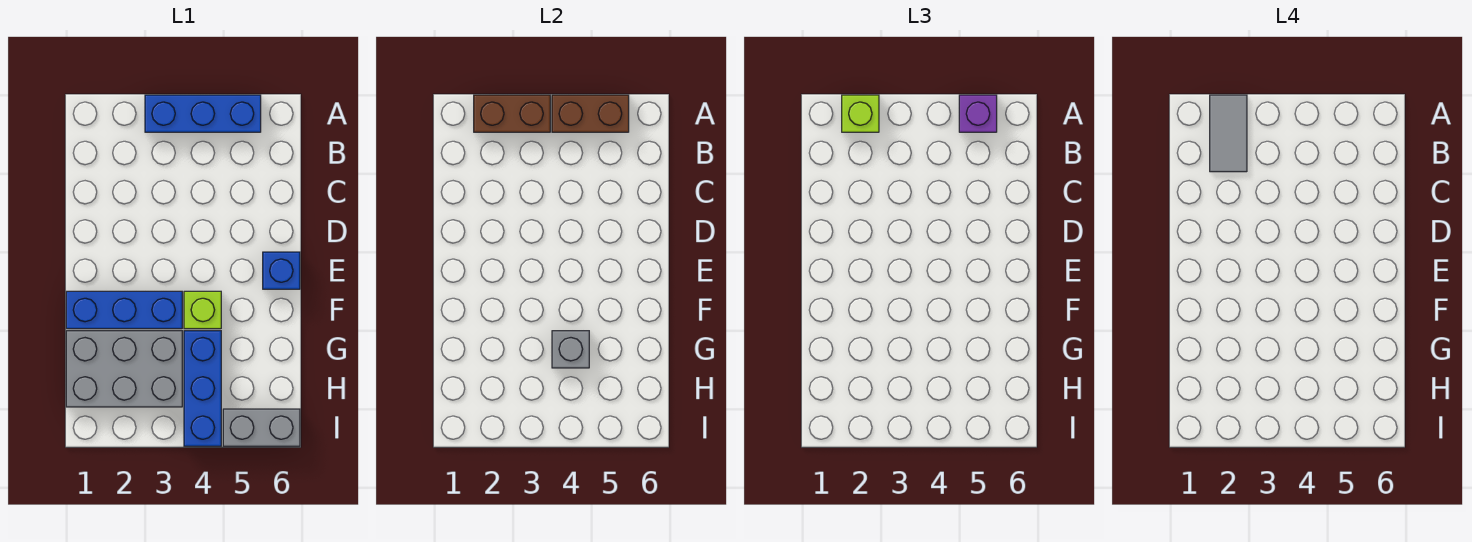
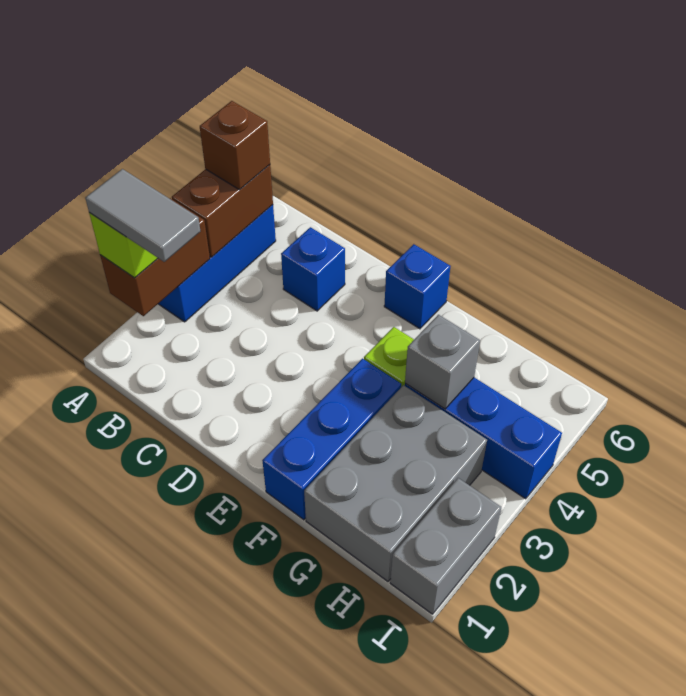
purple brick A5 level 3 -> brown brick A5 level 3
none -> blue brick C5 level 1
grey brick I5:I6 level 1 -> grey brick I1:I2 level 1

